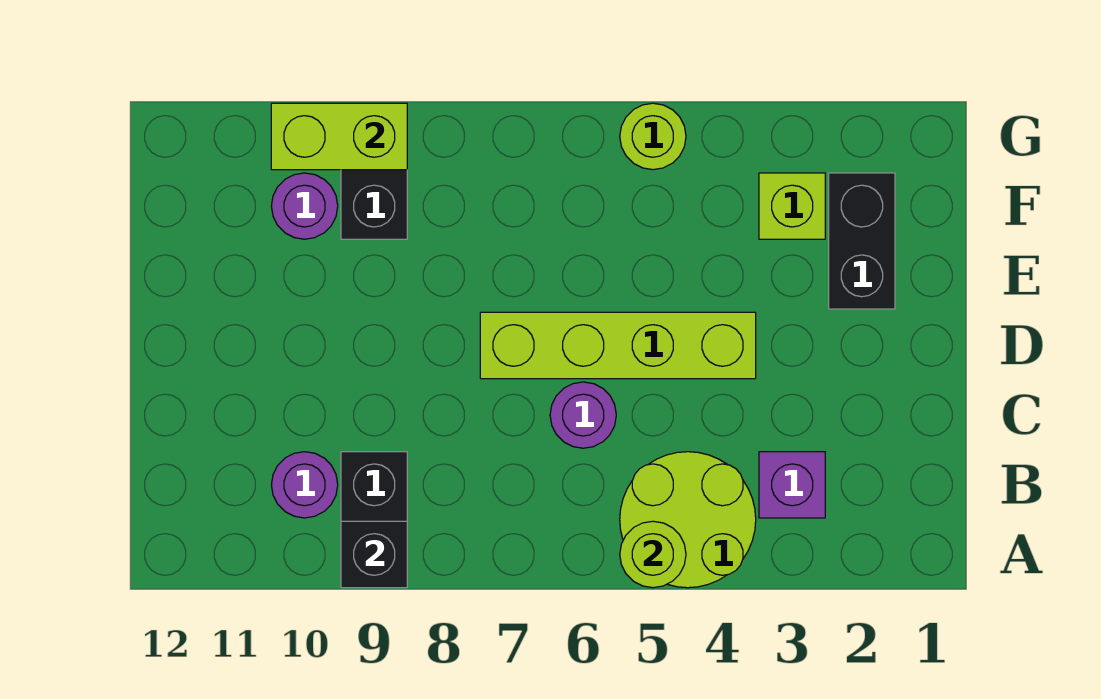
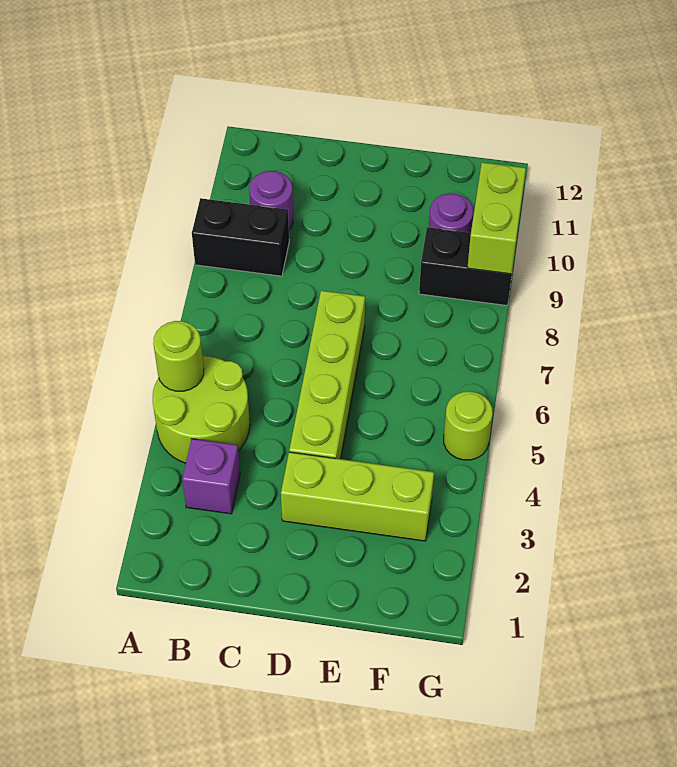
black brick A9 level 2 -> none
purple round brick C6 level 1 -> none
black brick E2:F2 level 1 -> none
lime brick F3 level 1 -> lime brick D3:F3 level 1

